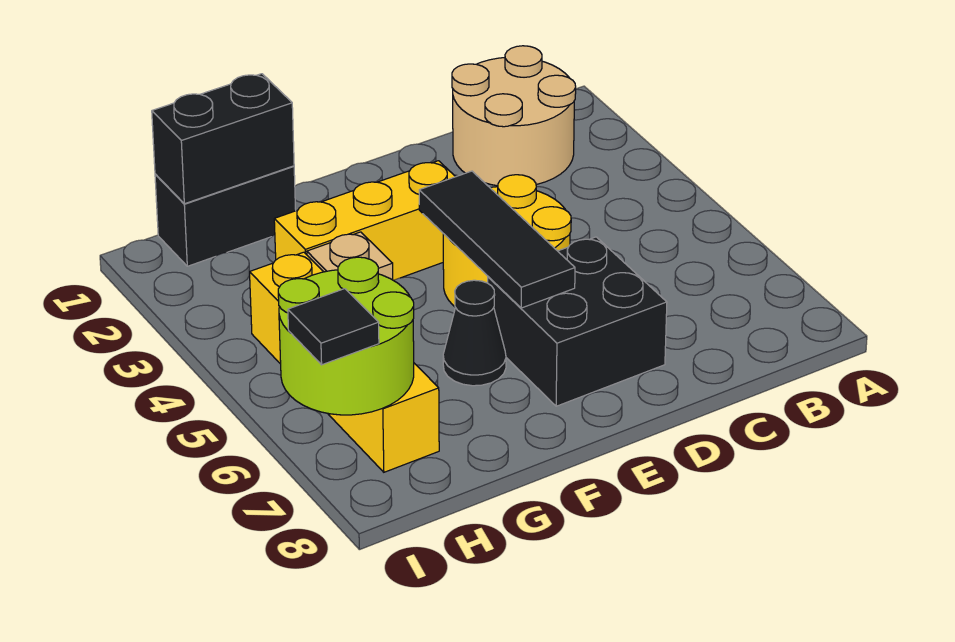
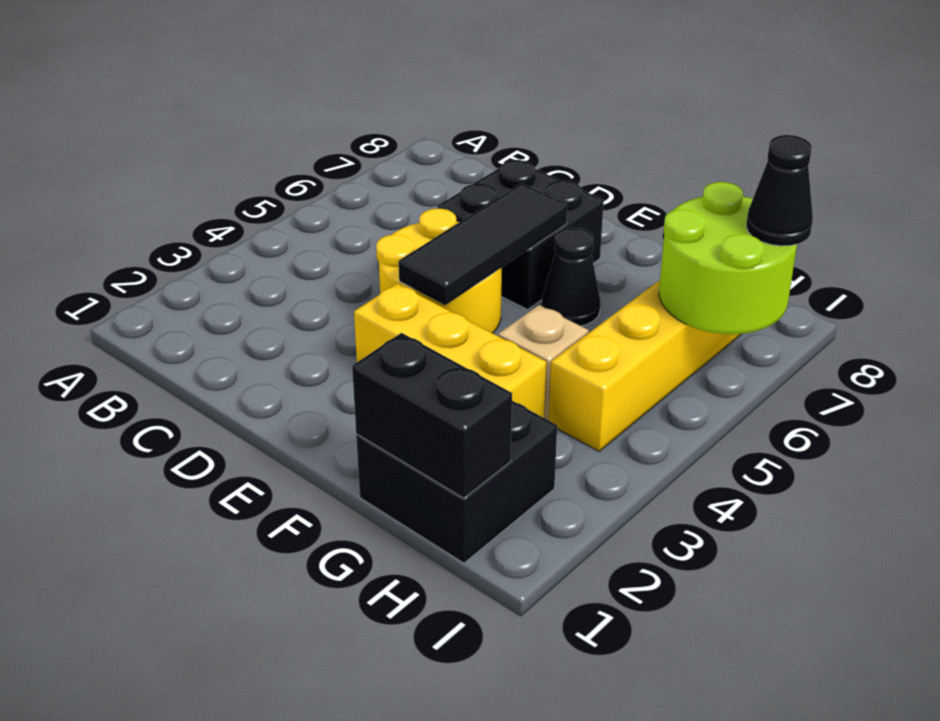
tan round brick B1:C2 level 1 -> none
black brick G1:H1 level 1 -> black brick G1:H2 level 1
black tile I7 level 3 -> black cone I7 level 3

